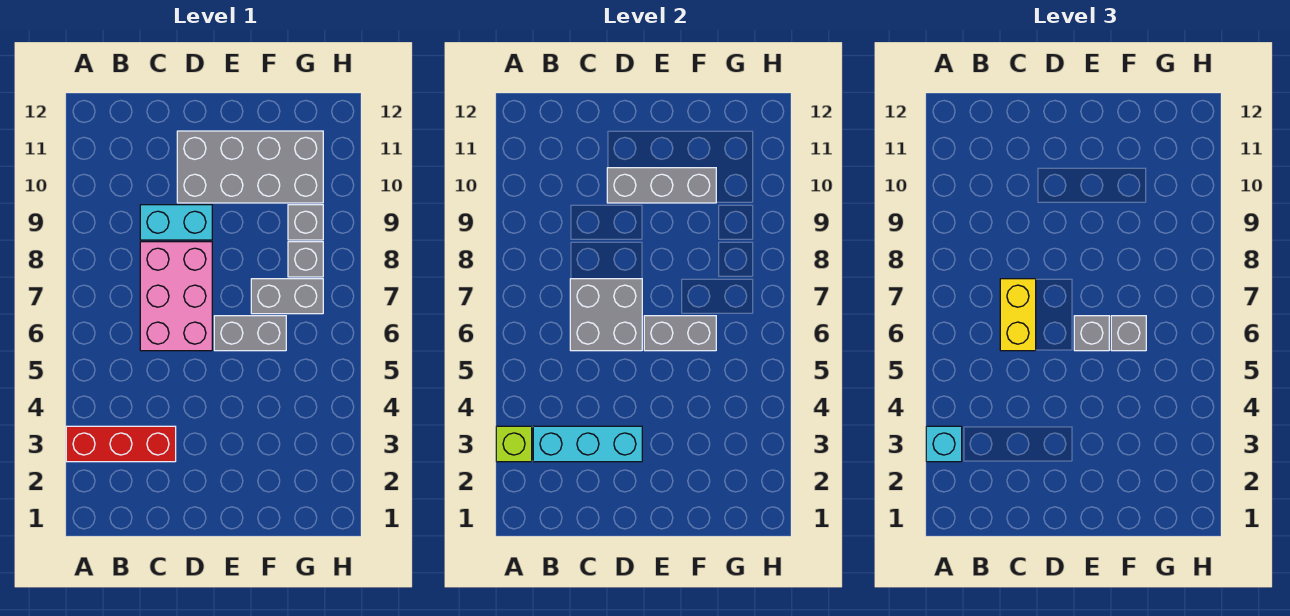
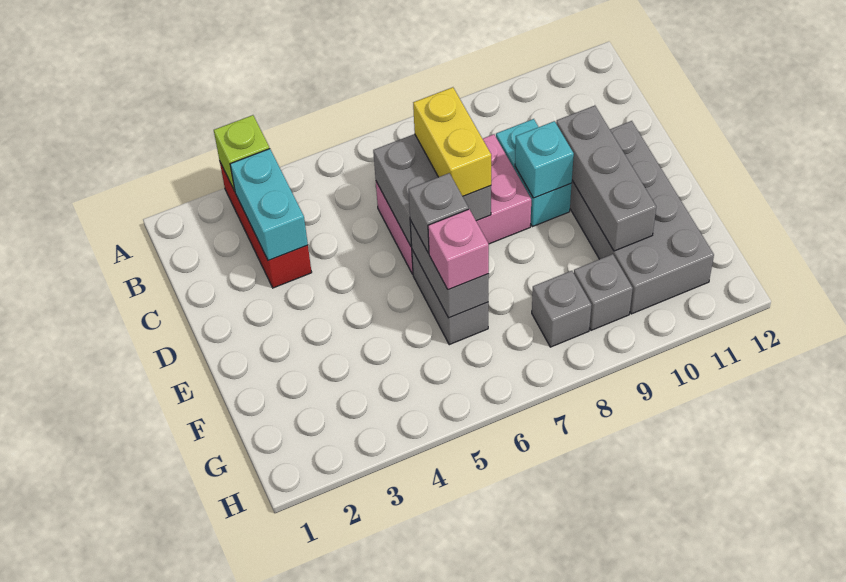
cyan brick A3 level 3 -> cyan brick D9 level 2
cyan brick B3:D3 level 2 -> cyan brick B3:C3 level 2
yellow brick C6:C7 level 3 -> yellow brick C7:D7 level 3
grey brick F6 level 3 -> pink brick F6 level 3
grey brick F7:G7 level 1 -> none

